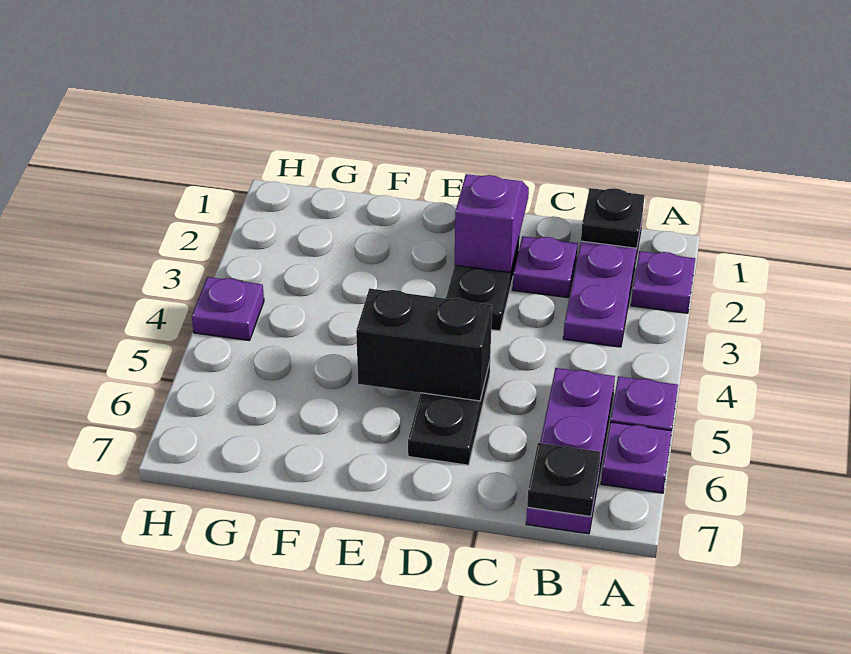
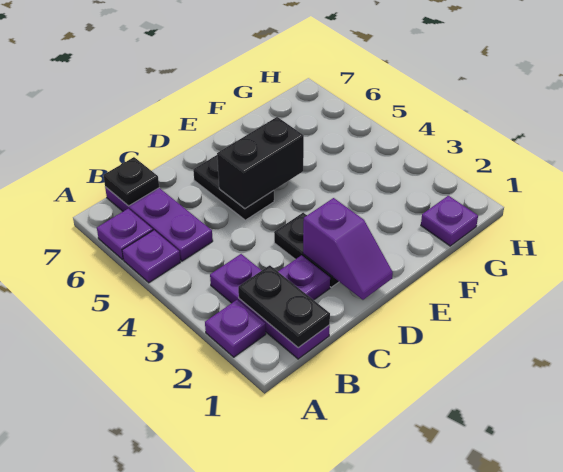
black plate B1 level 2 -> black plate B1:B2 level 2
purple plate H4 level 1 -> purple plate G1 level 1

